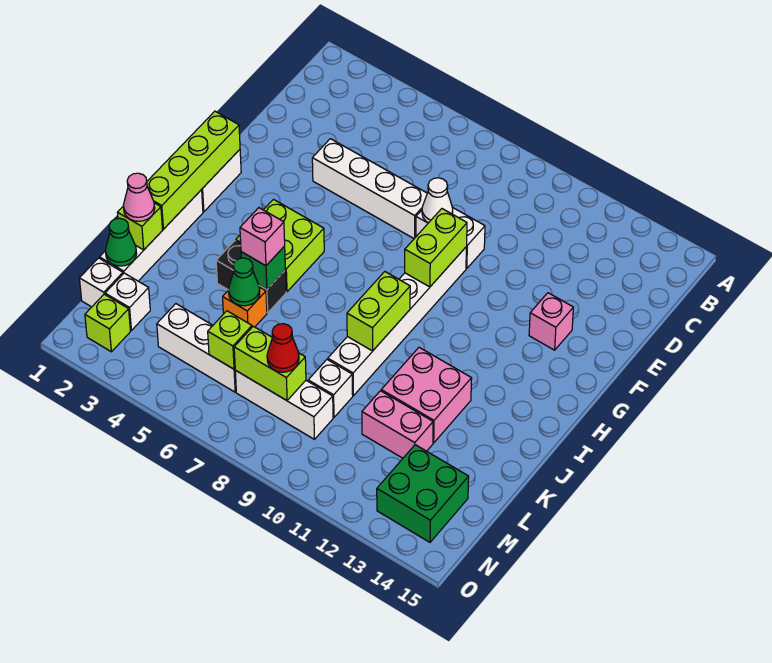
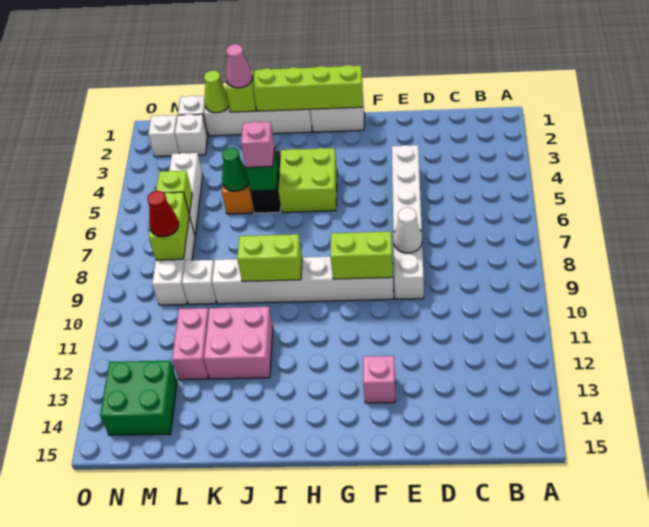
green cone L1 level 2 -> lime cone L1 level 2
lime brick N2 level 1 -> white brick N2 level 1

